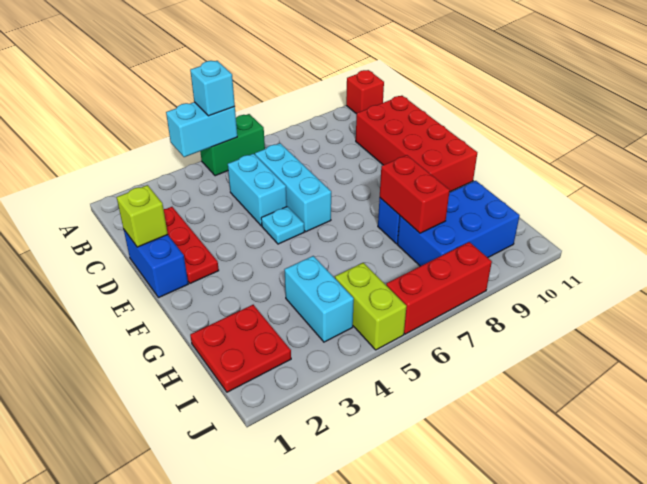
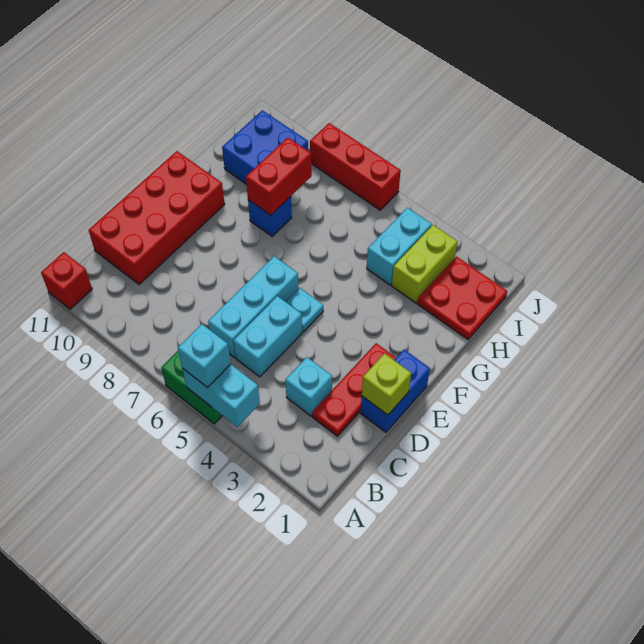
none -> cyan brick C3 level 1
blue brick H8:I10 level 1 -> blue brick H9:I10 level 1
lime brick I5:J5 level 1 -> lime brick H3:I3 level 1

